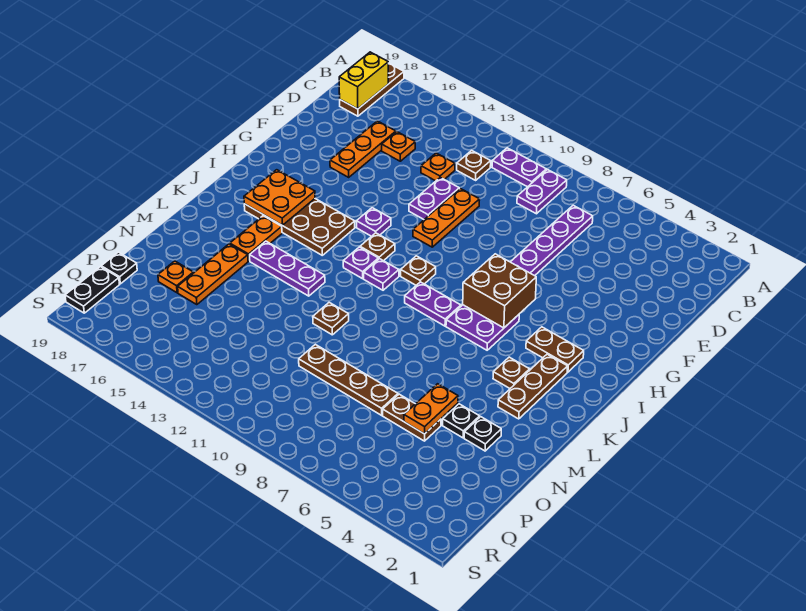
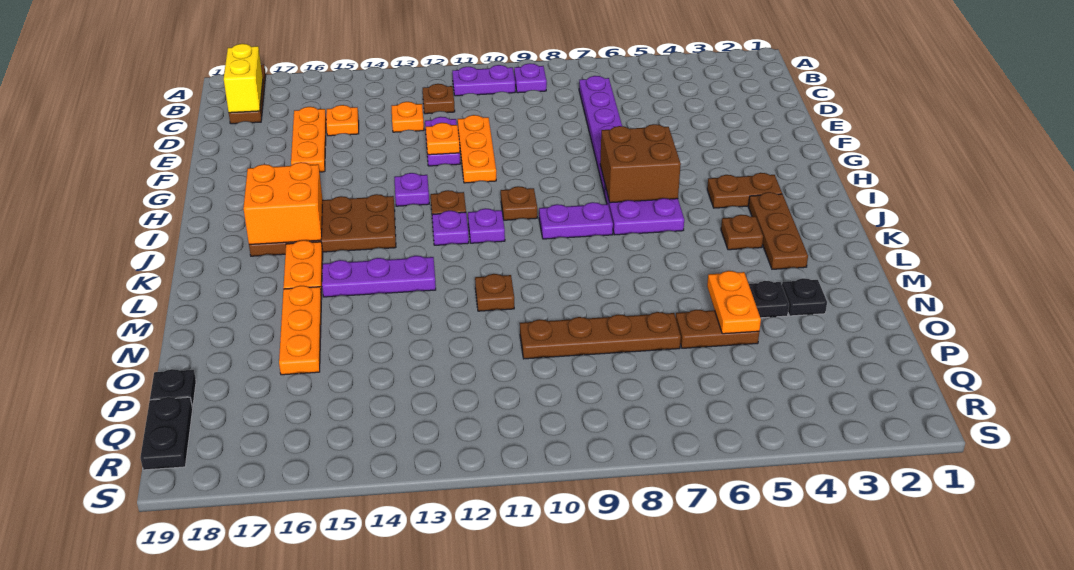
purple plate B9:C9 level 1 -> purple plate B9 level 1
orange plate I16:J17 level 2 -> orange brick I16:J17 level 2
orange plate O17 level 1 -> orange plate F12 level 2

